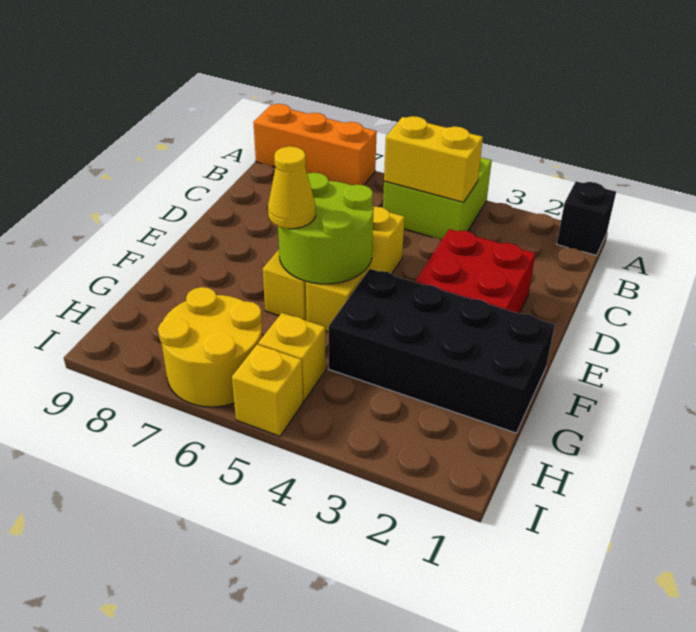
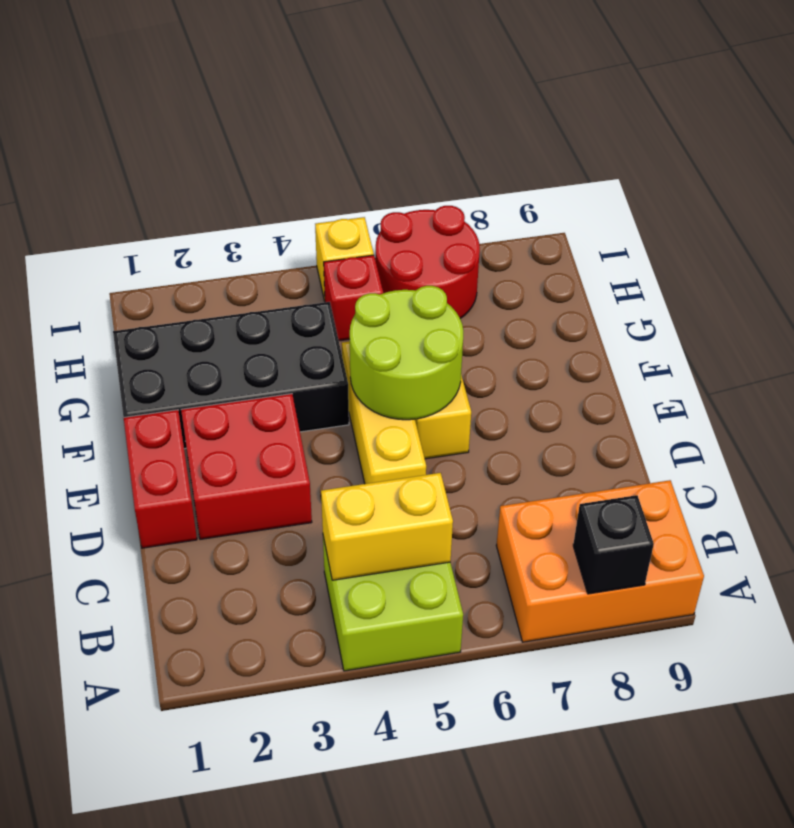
black brick A1 level 1 -> black brick A8 level 2
orange brick A7:A9 level 1 -> orange brick A7:B9 level 1
none -> red brick D1:E1 level 1
yellow cone F6 level 3 -> none
yellow brick H5 level 1 -> red brick H5 level 1
yellow round brick H6:I7 level 1 -> red round brick H6:I7 level 1

